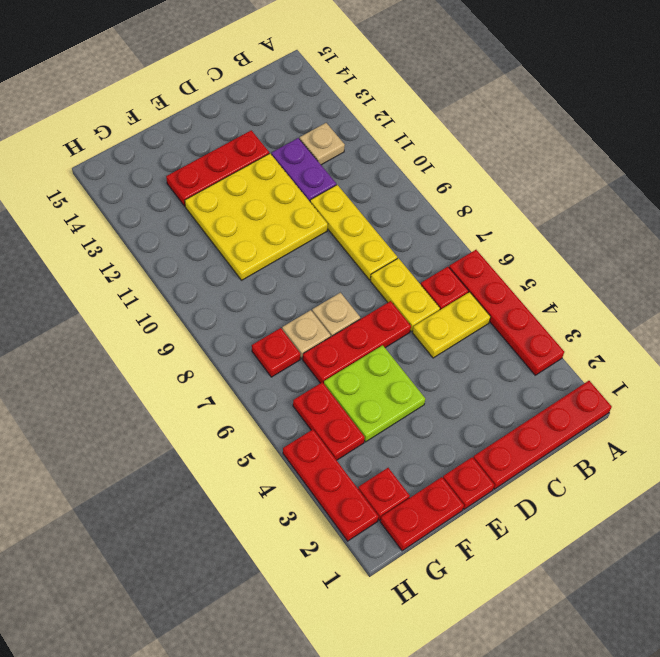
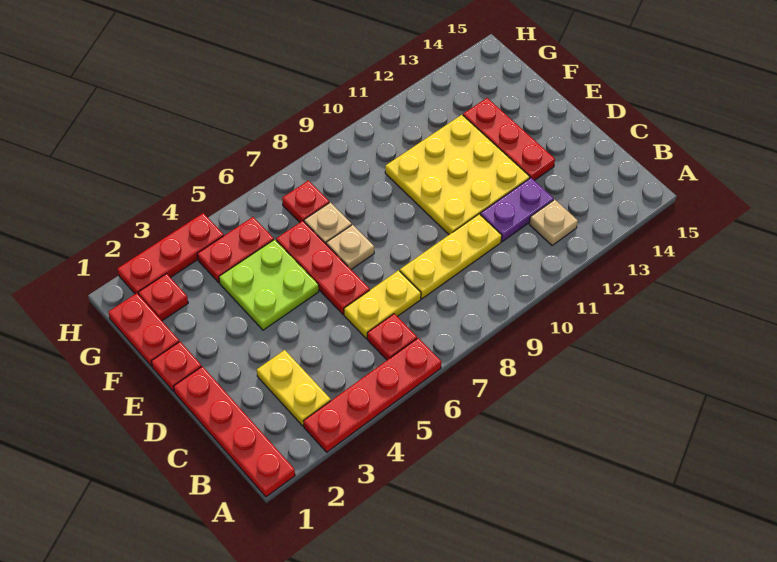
yellow plate B5:C5 level 1 -> yellow plate B3:C3 level 1

